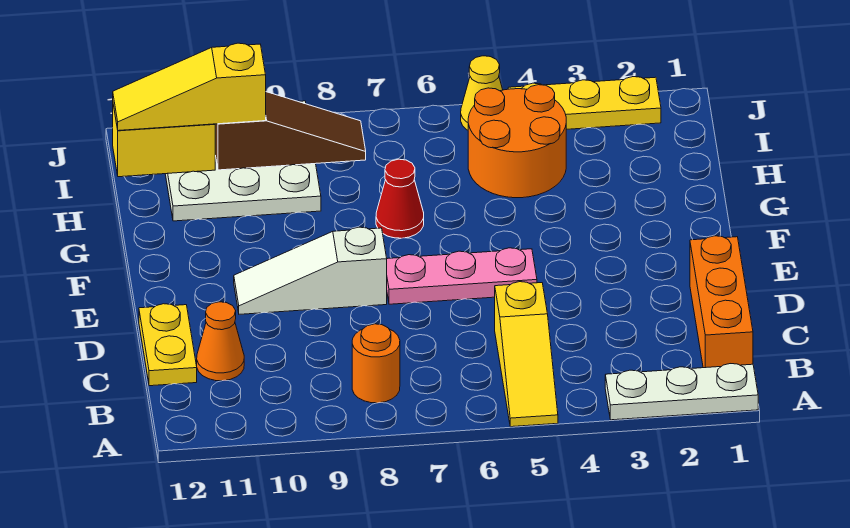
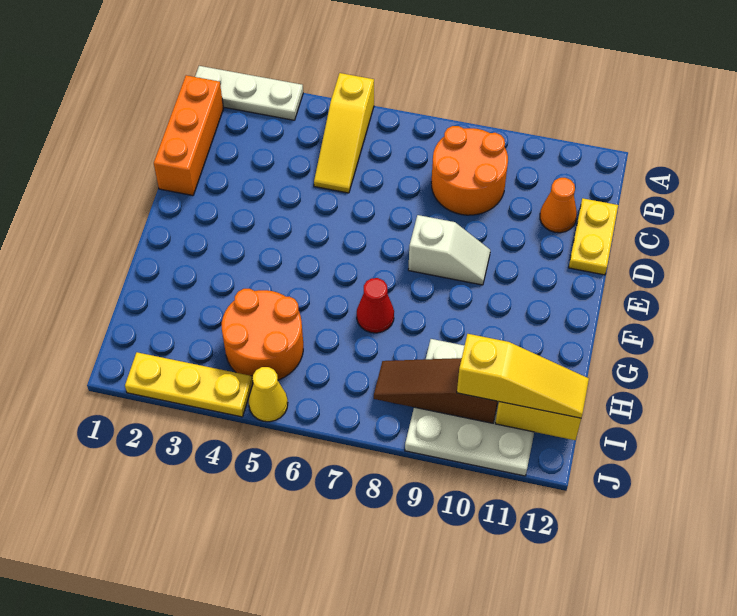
yellow slope A5:C5 level 1 top C -> yellow slope A5:C5 level 1 top A
orange round brick B8 level 1 -> orange round brick B8:C9 level 1
pink plate E5:E7 level 1 -> none
white slope E8:E10 level 1 top 8 -> white slope E8:E9 level 1 top 8

